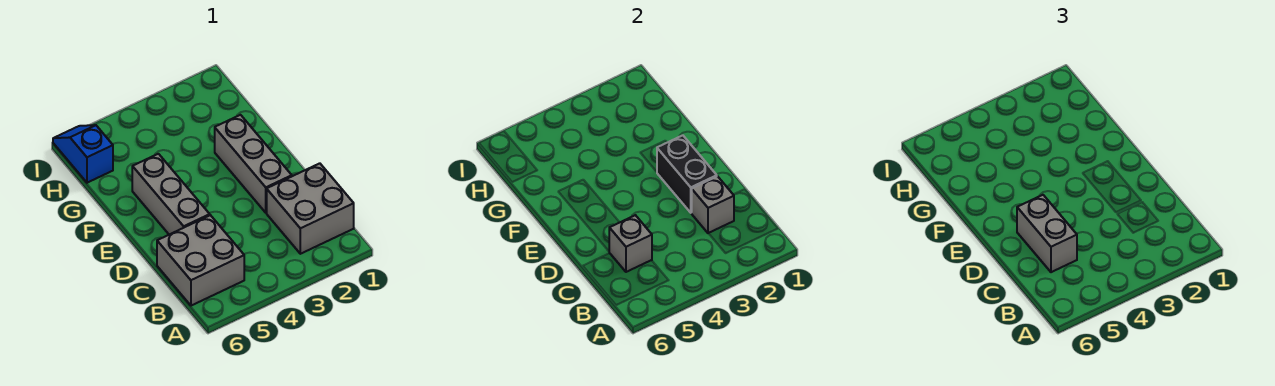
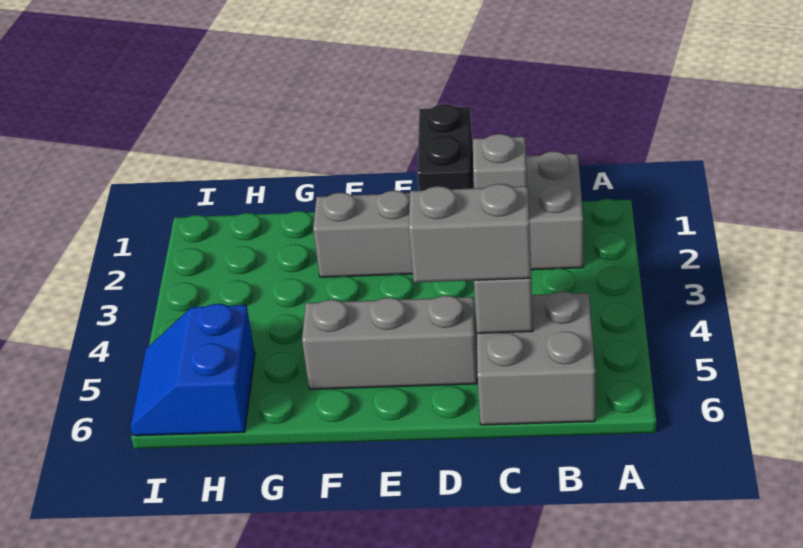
black brick D2:E2 level 2 -> black brick D1:D2 level 2
blue slope H6:I6 level 1 top H -> blue slope H5:I6 level 1 top H

